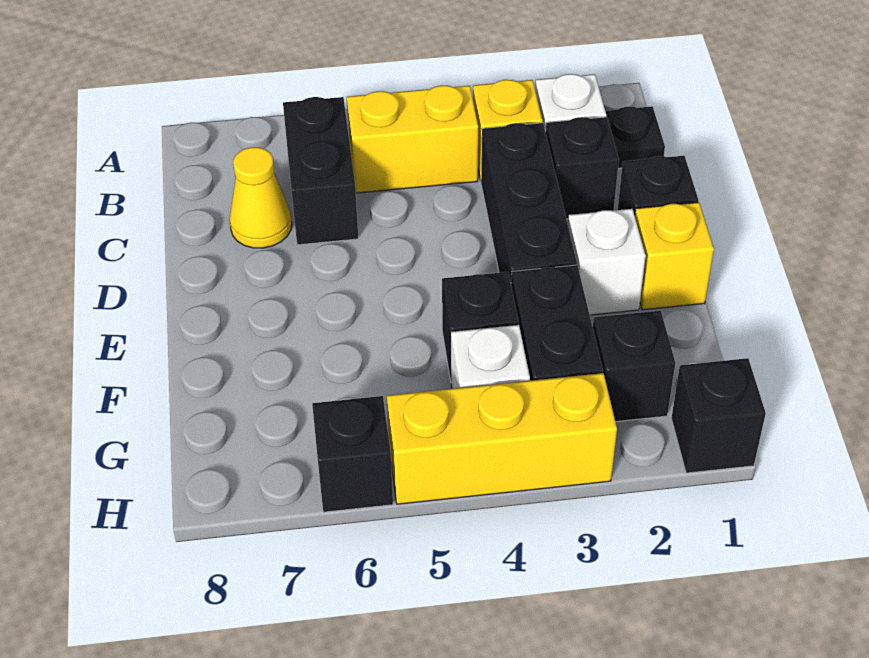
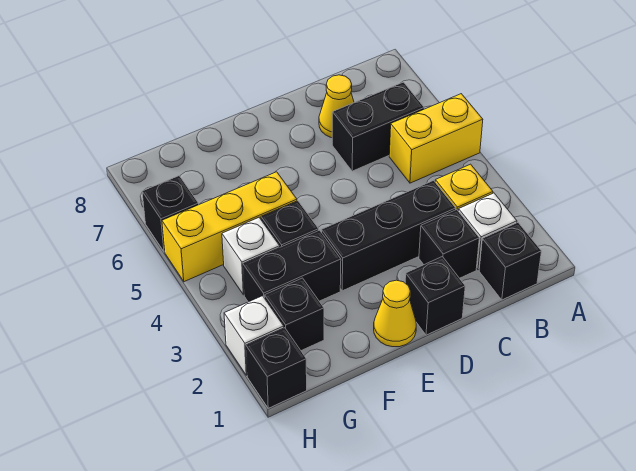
black plate B1 level 1 -> black brick B1 level 1
yellow brick B4:B5 level 1 -> yellow brick A5:B5 level 1
yellow brick E1 level 1 -> yellow cone E1 level 1
white brick E2 level 1 -> white brick H2 level 1
yellow brick H3:H5 level 1 -> yellow brick F5:H5 level 1

